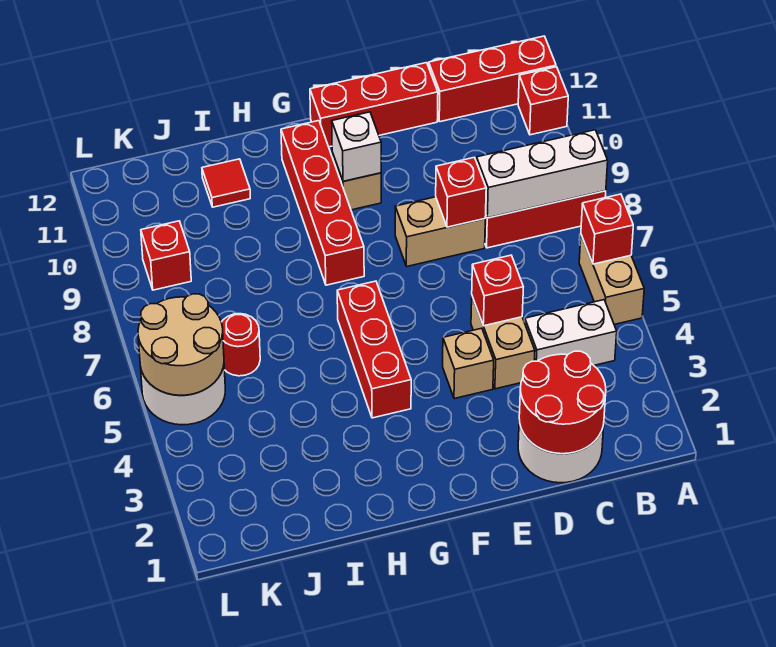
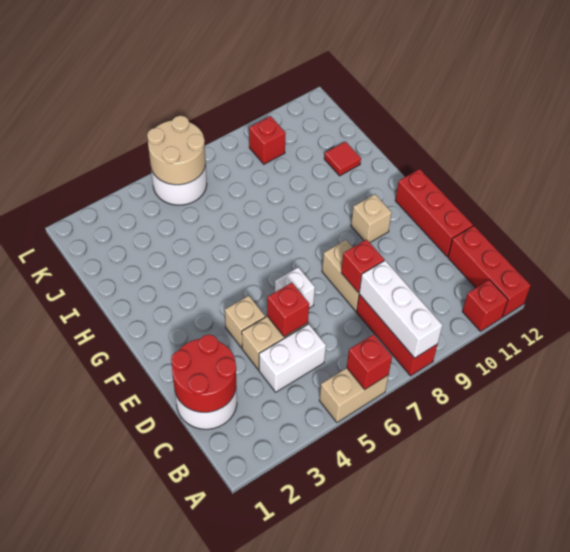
white brick B4:C4 level 1 -> white brick C4:C5 level 1
white brick F10 level 2 -> white brick E6 level 1
red brick G4:G6 level 1 -> none
red brick G8:G11 level 1 -> none
red round brick J6 level 1 -> none

